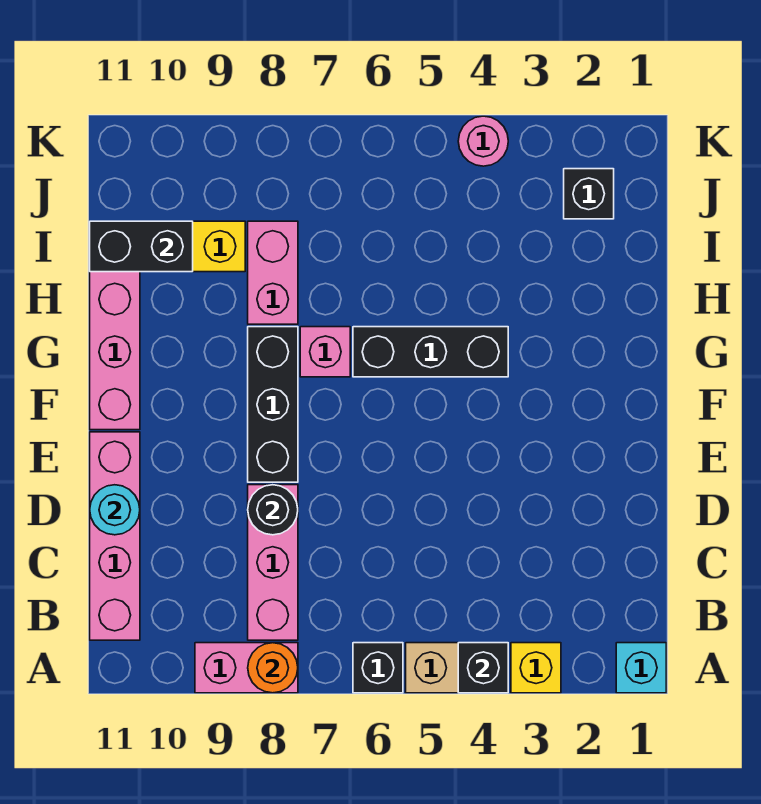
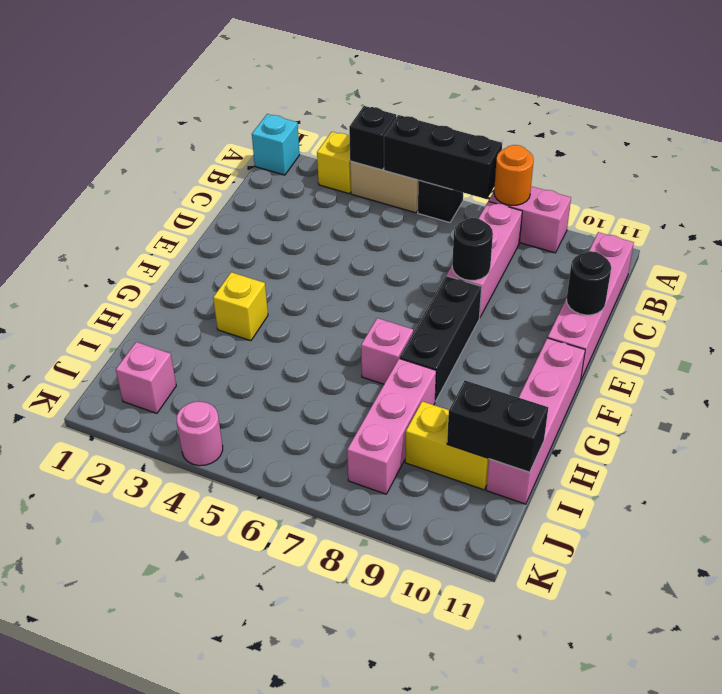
cyan round brick D11 level 2 -> black round brick D11 level 2
none -> yellow brick G3 level 1
black brick G4:G6 level 1 -> black brick A5:A7 level 2
pink brick H8:I8 level 1 -> pink brick H8:J8 level 1
black brick J2 level 1 -> pink brick J2 level 1

